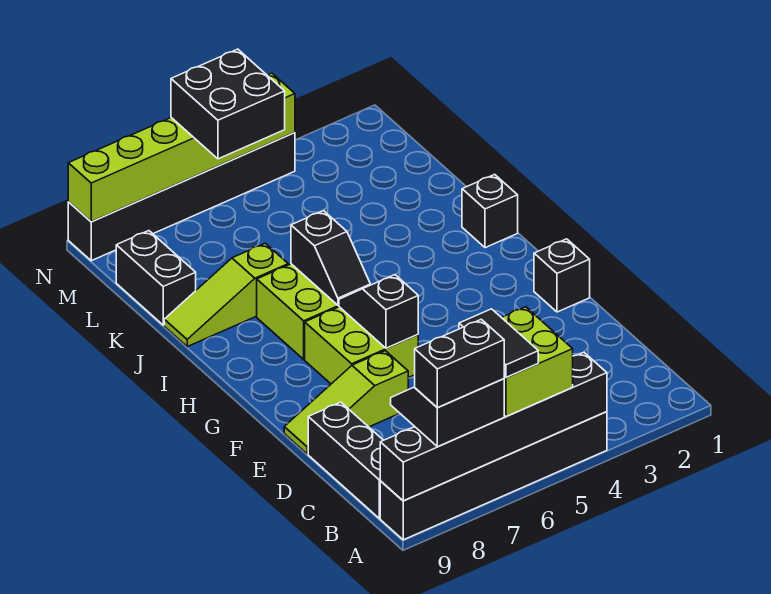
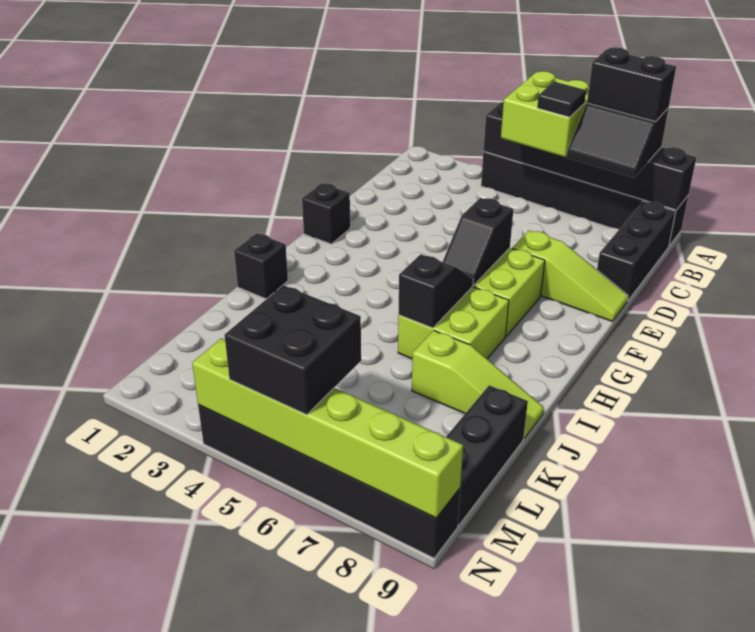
black tile A6:B6 level 4 -> black tile B6 level 4
black brick K9:L9 level 1 -> black brick K9:M9 level 1

